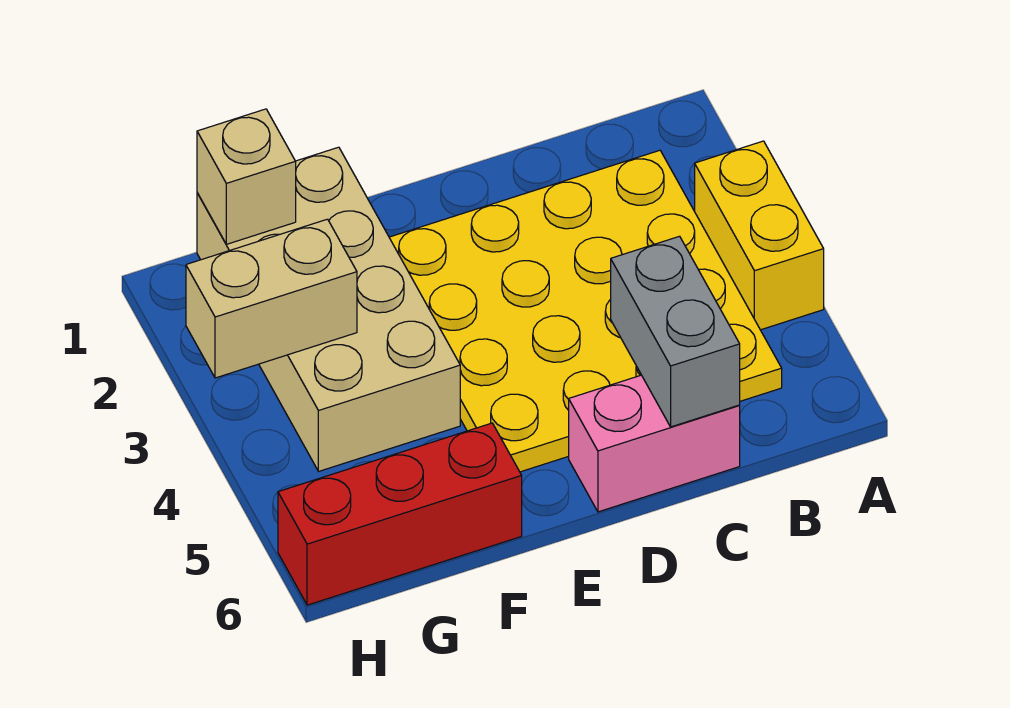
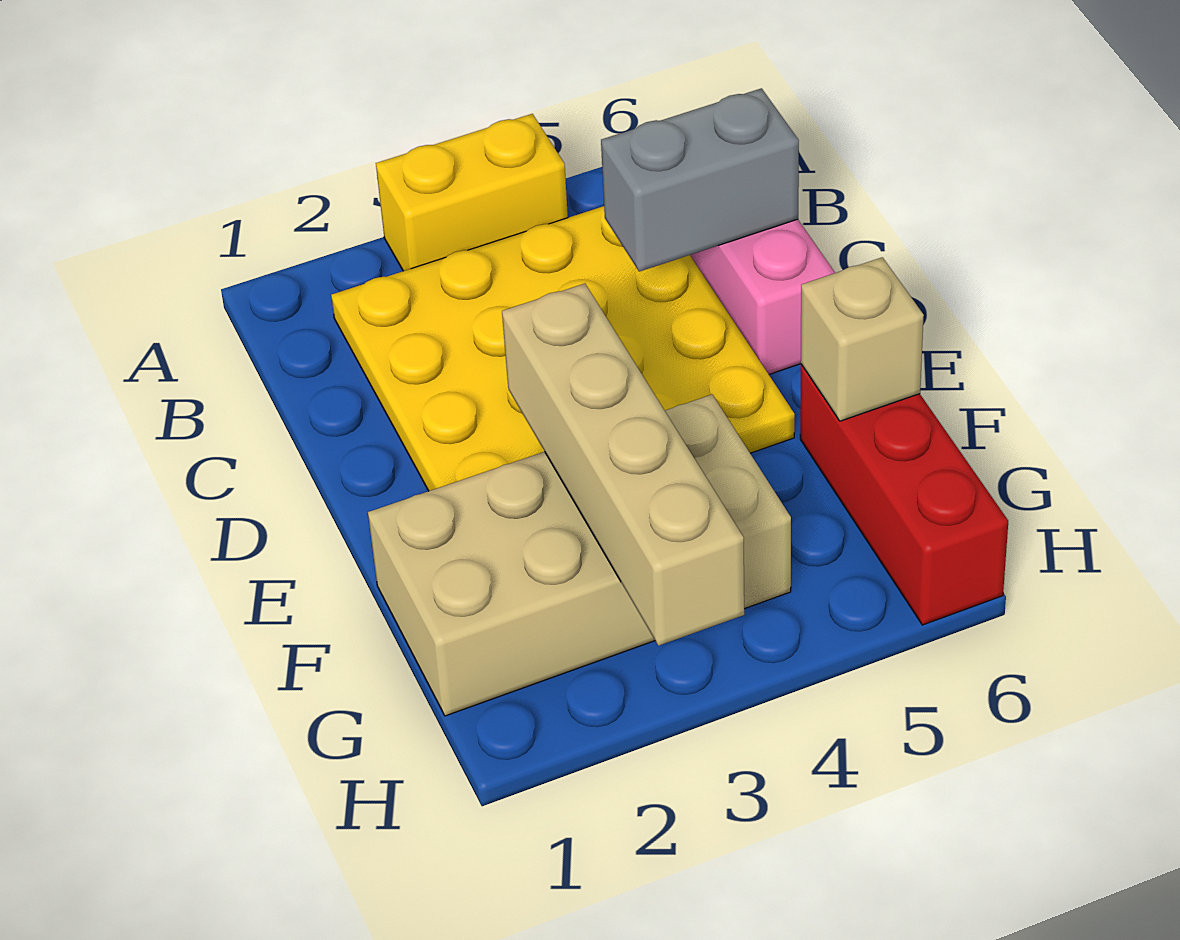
tan brick G1 level 2 -> tan brick F6 level 2
tan brick G3:H3 level 2 -> tan brick E3:H3 level 2

